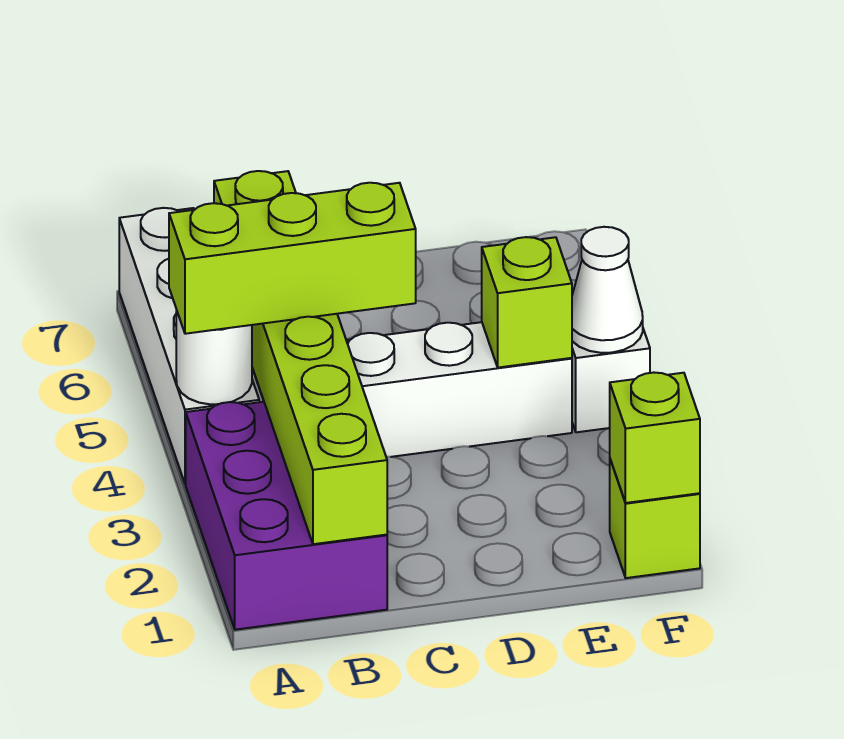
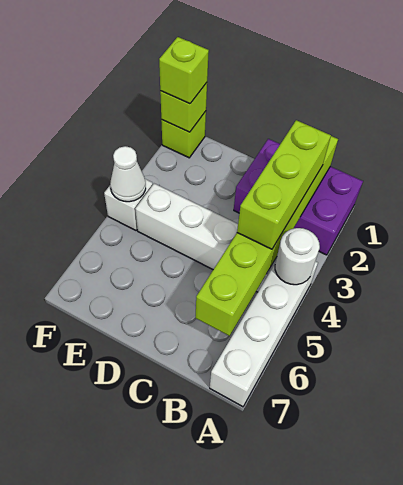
purple brick A1:B3 level 1 -> purple brick A1:C2 level 1
lime brick A4:C4 level 3 -> lime brick B2:B4 level 3
lime brick E4 level 2 -> lime brick F1 level 3

